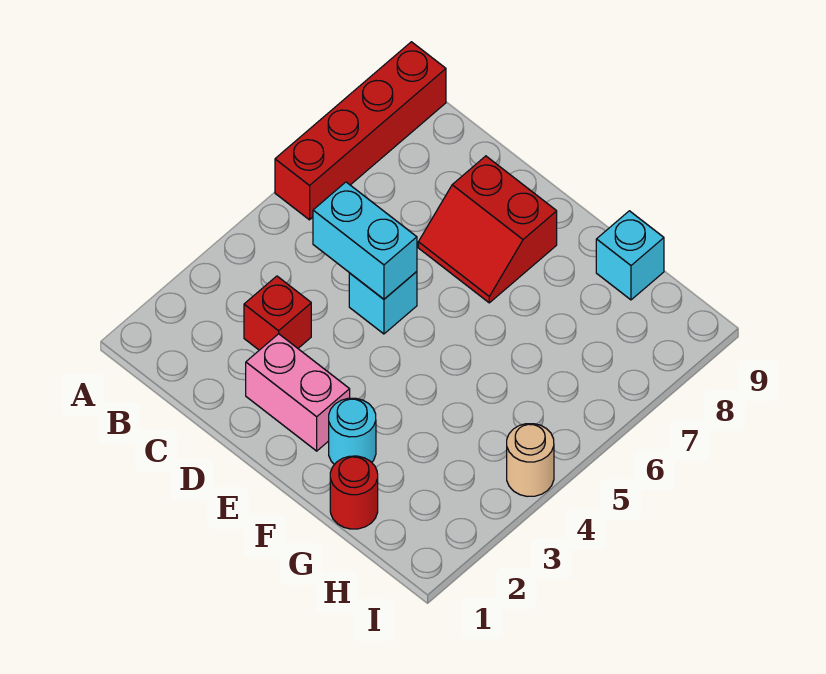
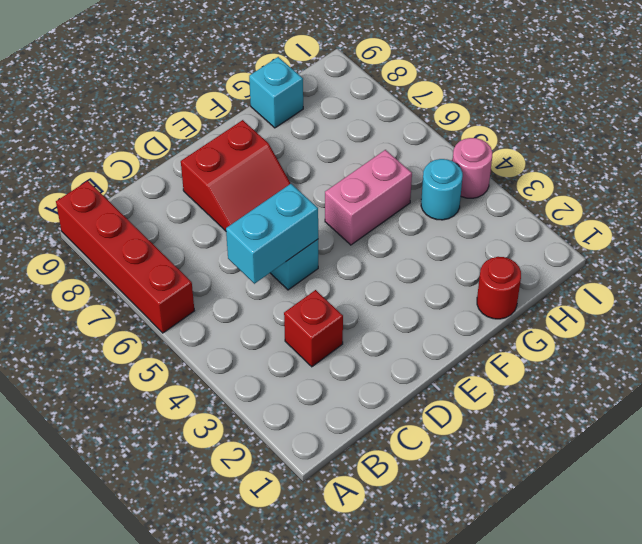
pink brick D2:E2 level 1 -> pink brick F5:G5 level 1
cyan round brick F2 level 1 -> cyan round brick H4 level 1
tan round brick I4 level 1 -> pink round brick I4 level 1

